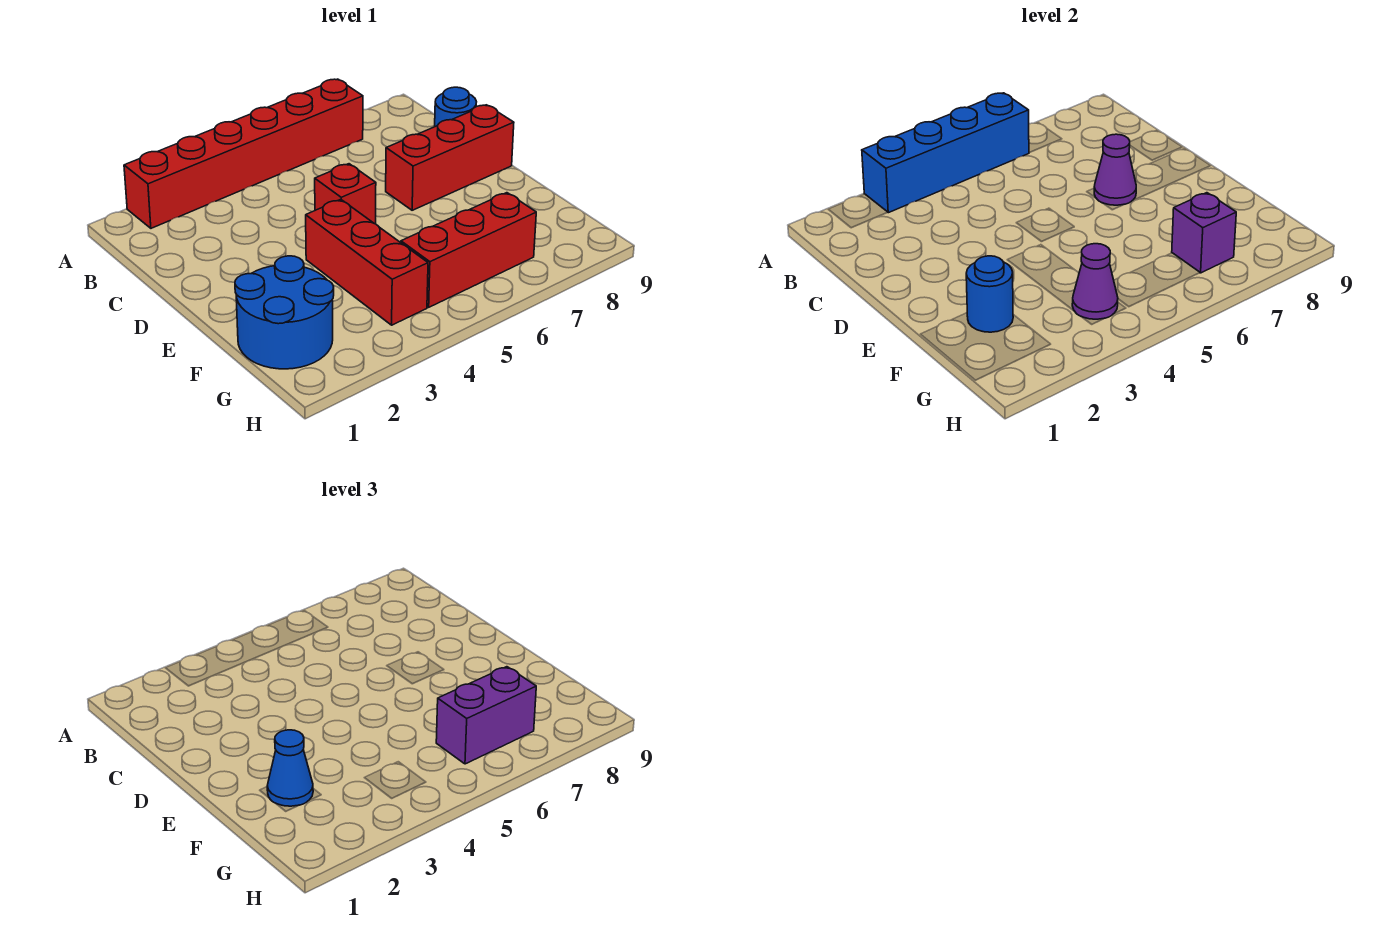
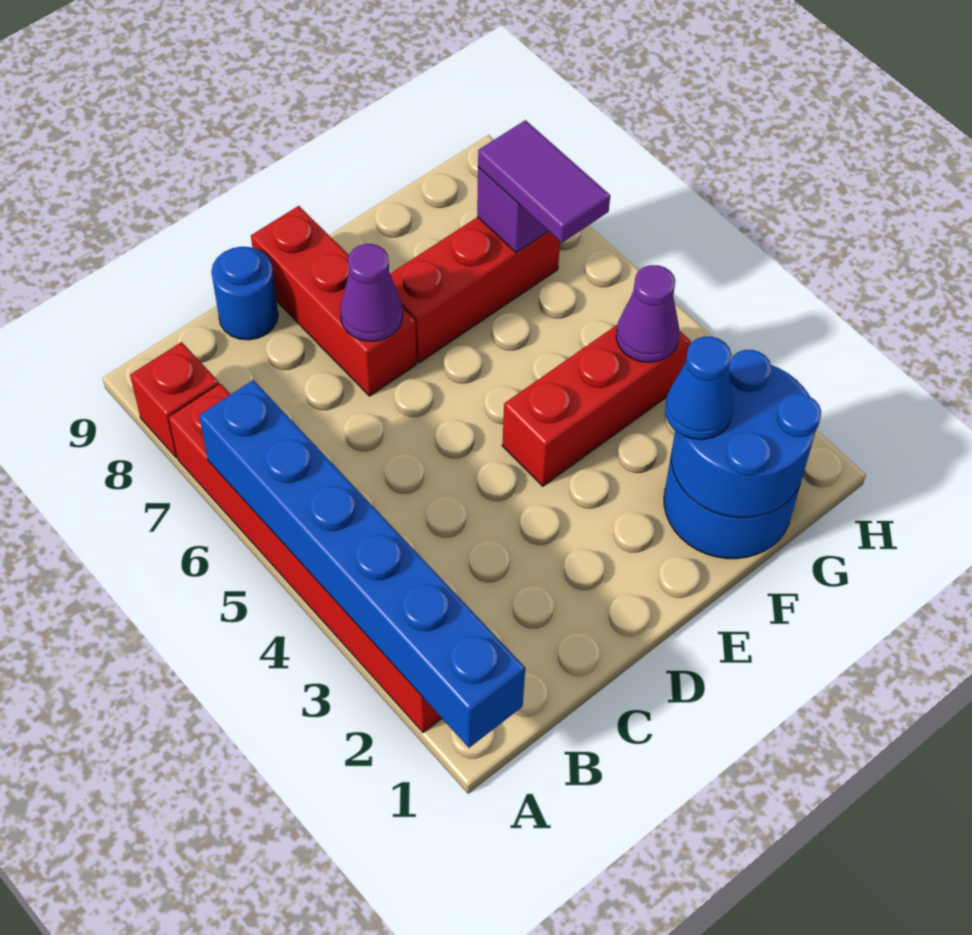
blue brick A3:A6 level 2 -> blue brick A1:A6 level 2
red brick D5 level 1 -> red brick A8 level 1
blue round brick F2 level 2 -> blue round brick F1:G2 level 2
red brick G5:G7 level 1 -> red brick E7:G7 level 1
purple brick G6:G7 level 3 -> purple tile G6:G7 level 3

